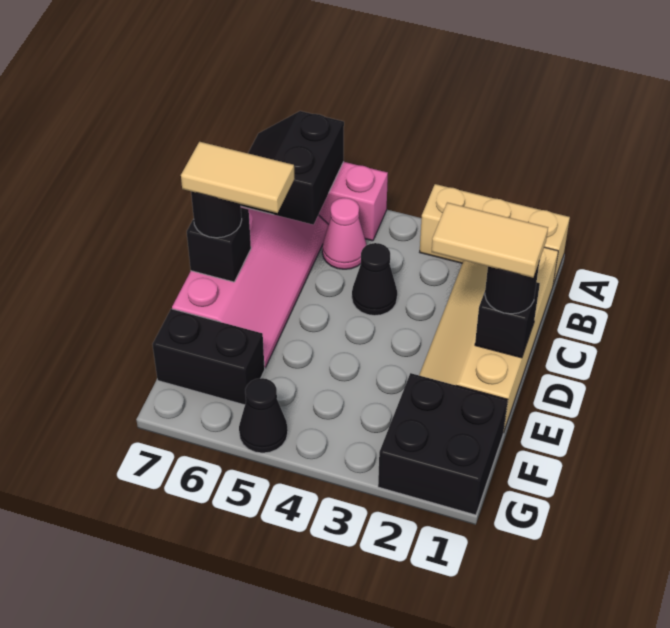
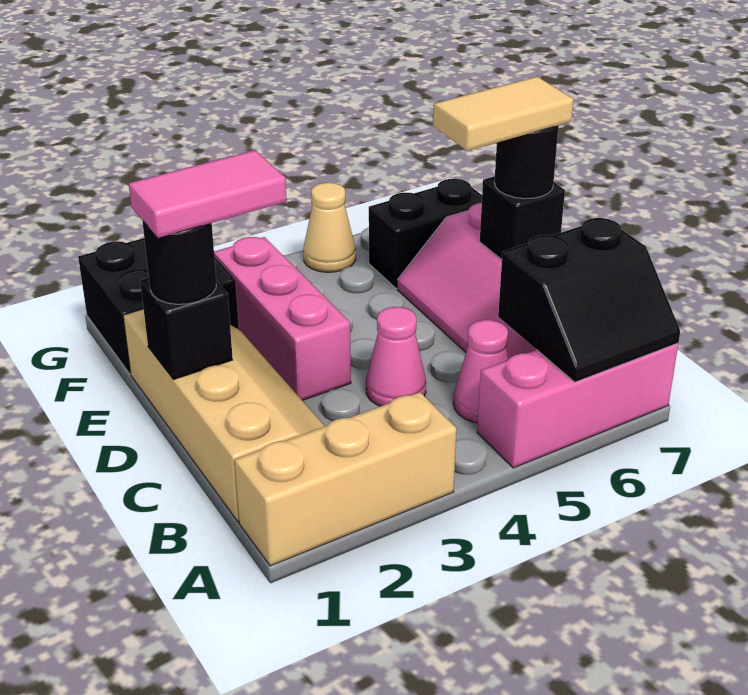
black slope A6:B7 level 2 top 6 -> black slope A6:B7 level 2 top B
black cone C4 level 1 -> pink cone C4 level 1
tan tile D1:D2 level 4 -> pink tile D1:D2 level 4
none -> pink brick D3:F3 level 1
black cone G5 level 1 -> tan cone G5 level 1

